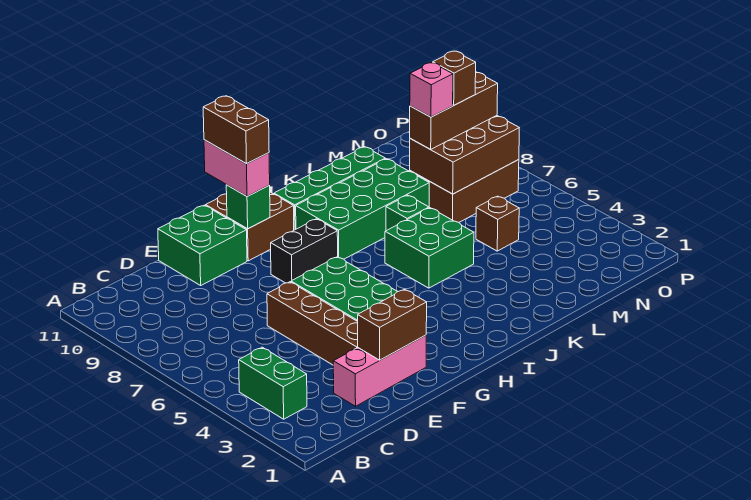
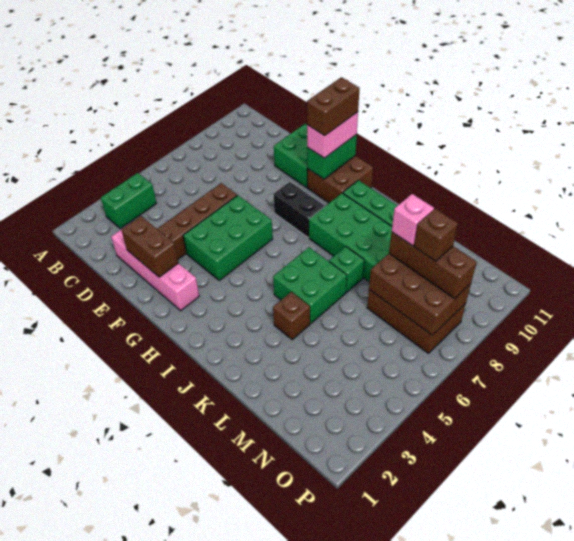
pink brick D2:F2 level 1 -> pink brick D2:G2 level 1
green brick G10 level 2 -> green brick G10:G11 level 2
brown brick M5 level 1 -> brown brick K4 level 1

